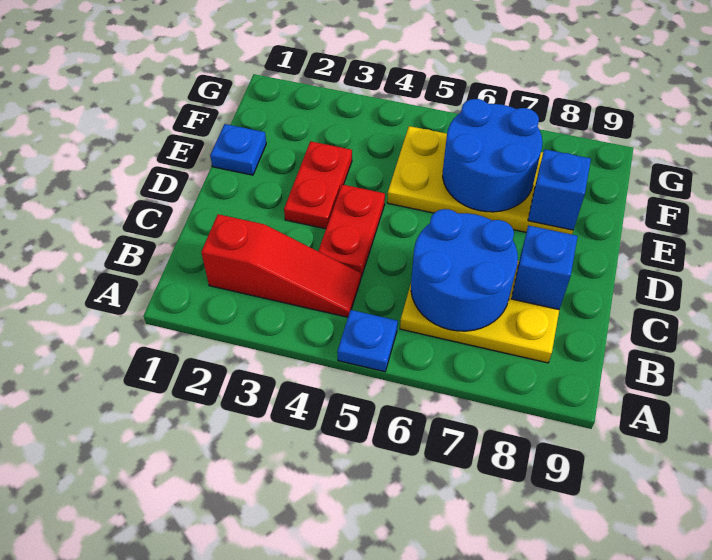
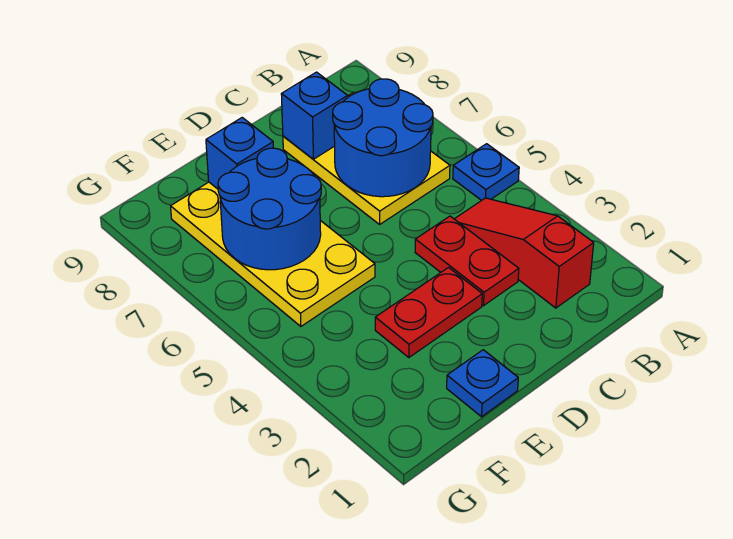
red plate C4:D4 level 1 -> red plate C3:C4 level 1

